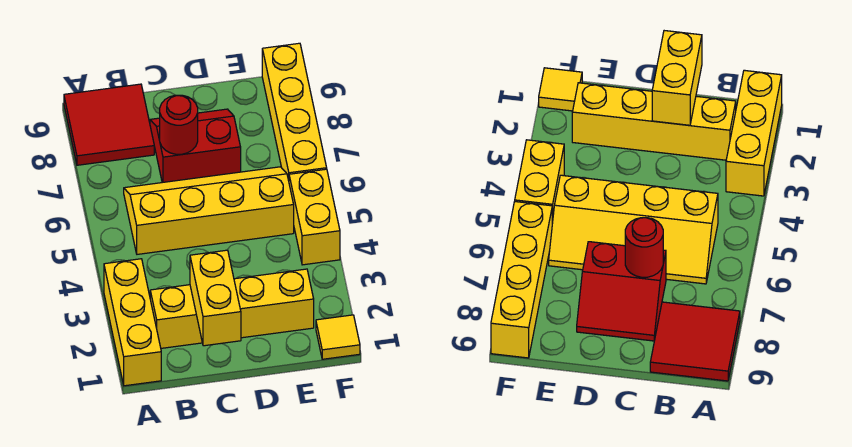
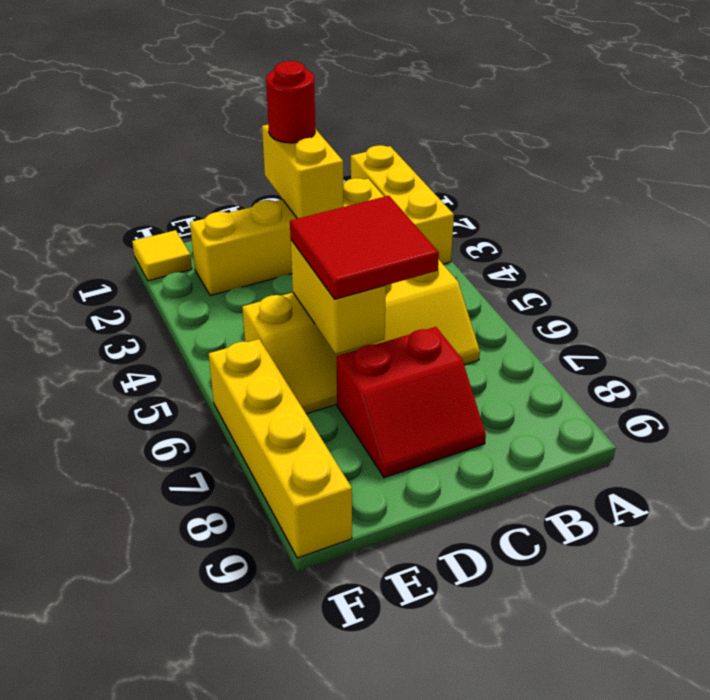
red tile A8:B9 level 1 -> red tile C5:D6 level 3
red round brick C7 level 2 -> red round brick C1 level 3
yellow brick F4:F5 level 1 -> yellow brick D5:D6 level 2

